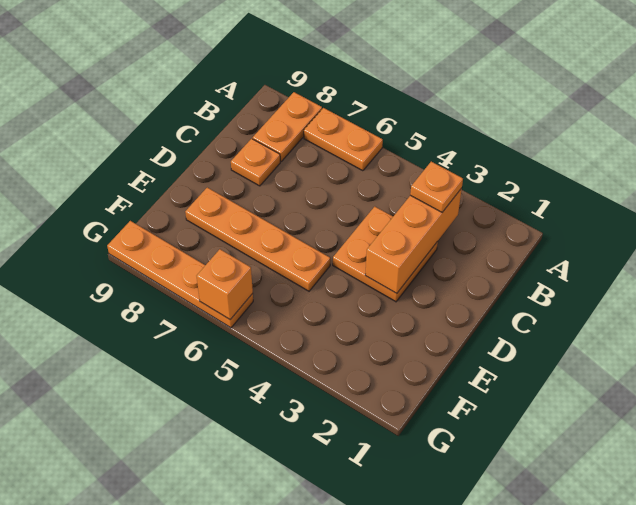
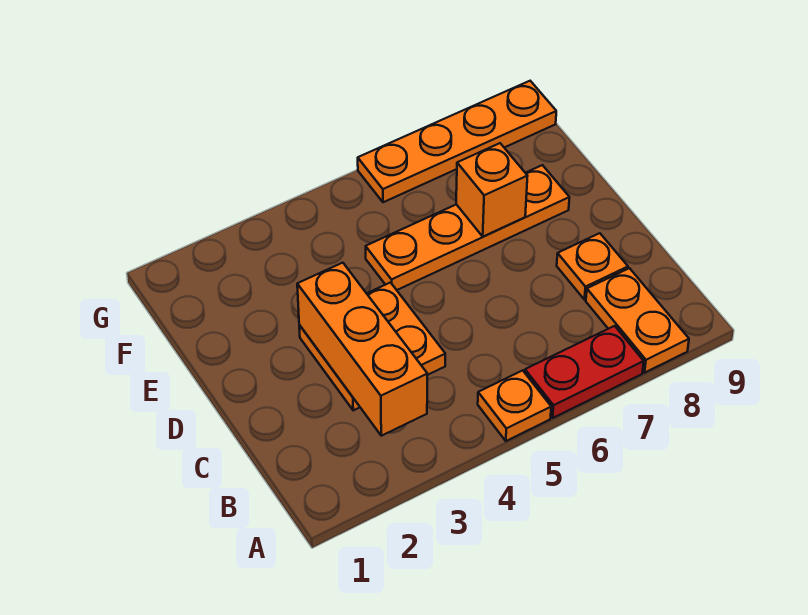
orange plate A6:A7 level 1 -> red plate A6:A7 level 1
orange plate B3 level 3 -> orange plate A5 level 1
orange brick G6 level 2 -> orange brick E7 level 2

